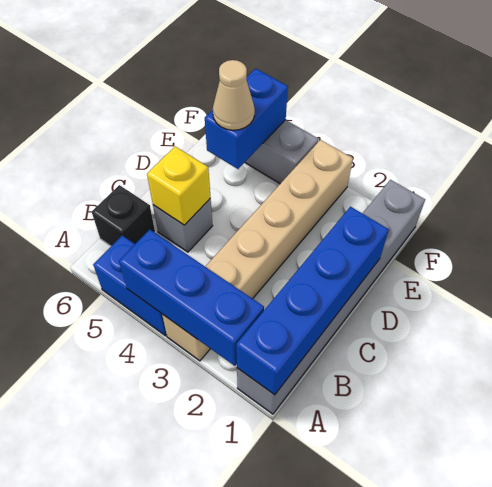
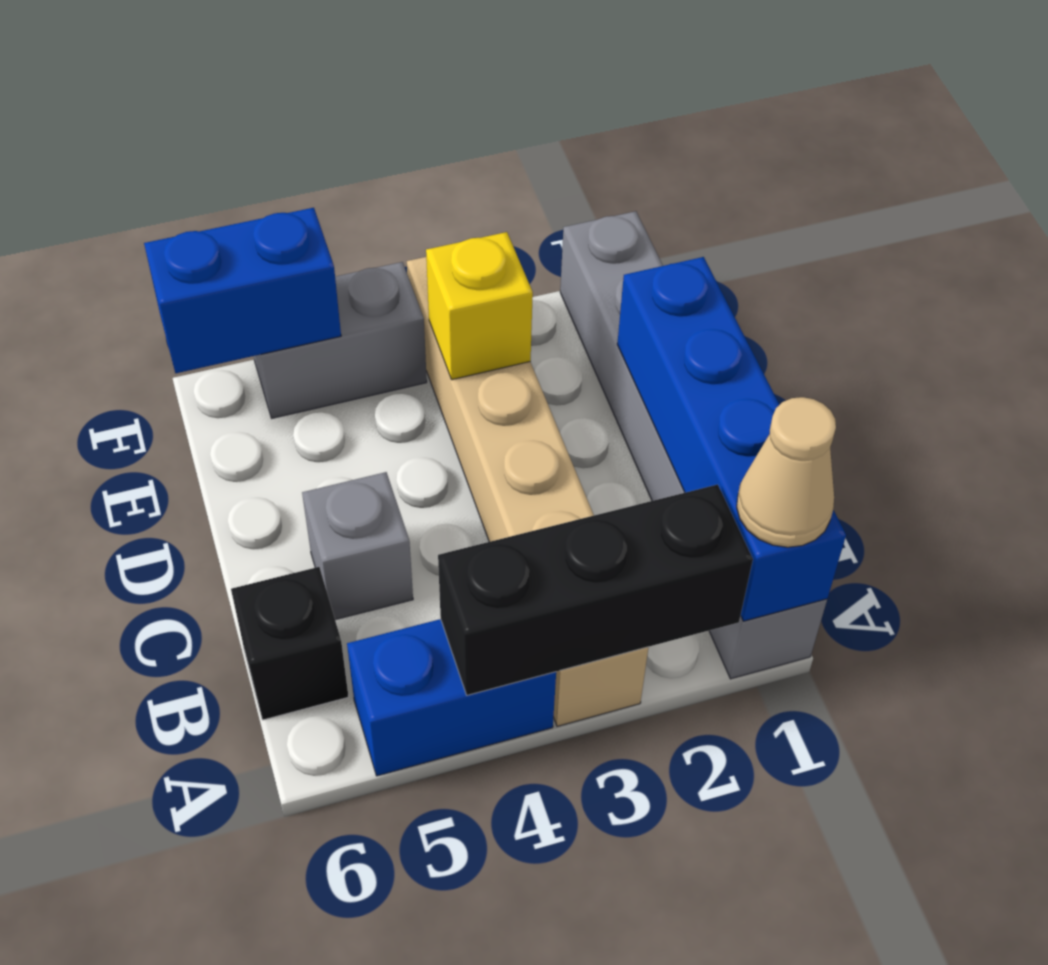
blue brick A2:A4 level 2 -> black brick A2:A4 level 2
yellow brick C5 level 2 -> yellow brick E3 level 2
blue brick E5:F5 level 2 -> blue brick F5:F6 level 2
tan cone E5 level 3 -> tan cone A1 level 3

